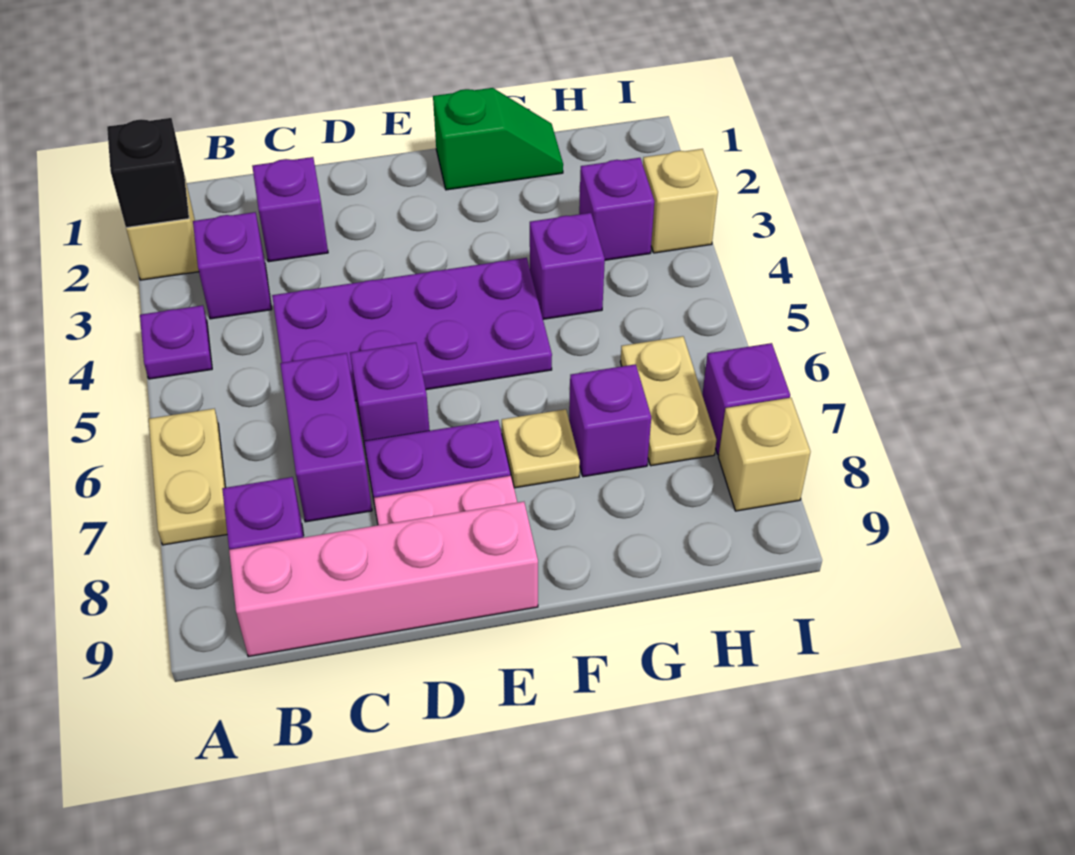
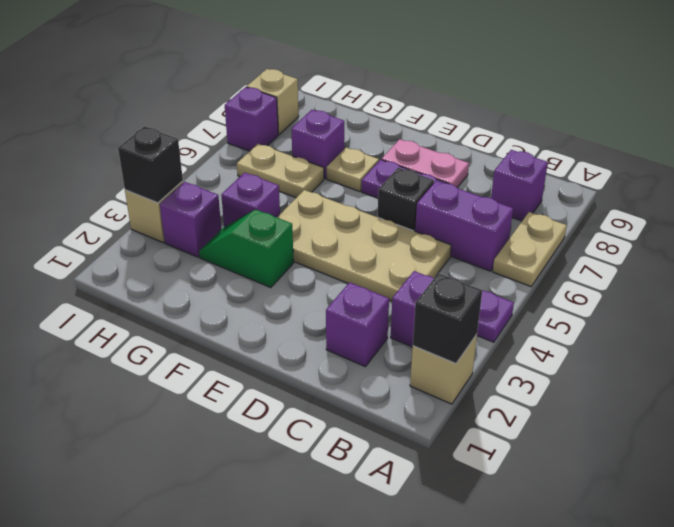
pink brick B9:E9 level 1 -> none
purple plate C4:F5 level 1 -> tan plate C4:F5 level 1
purple brick C6:C7 level 1 -> purple brick B6:C6 level 1
purple brick D6 level 1 -> black brick D6 level 1
green slope F1:G1 level 1 top F -> green slope F3:G3 level 1 top F
tan plate H6:H7 level 1 -> tan plate G6:H6 level 1
none -> black brick I3 level 2

